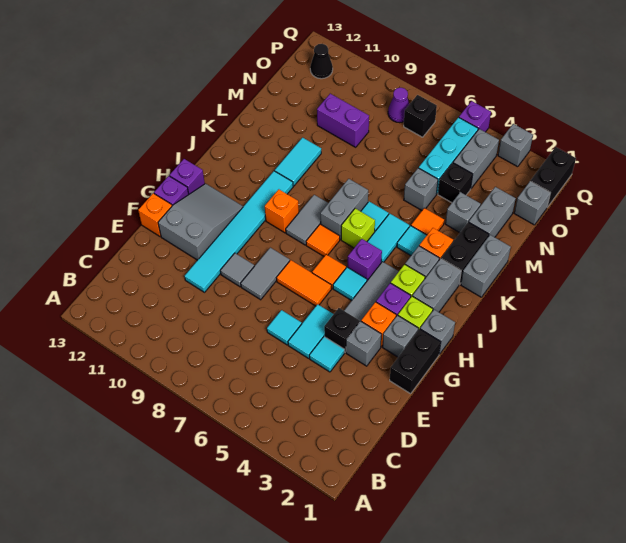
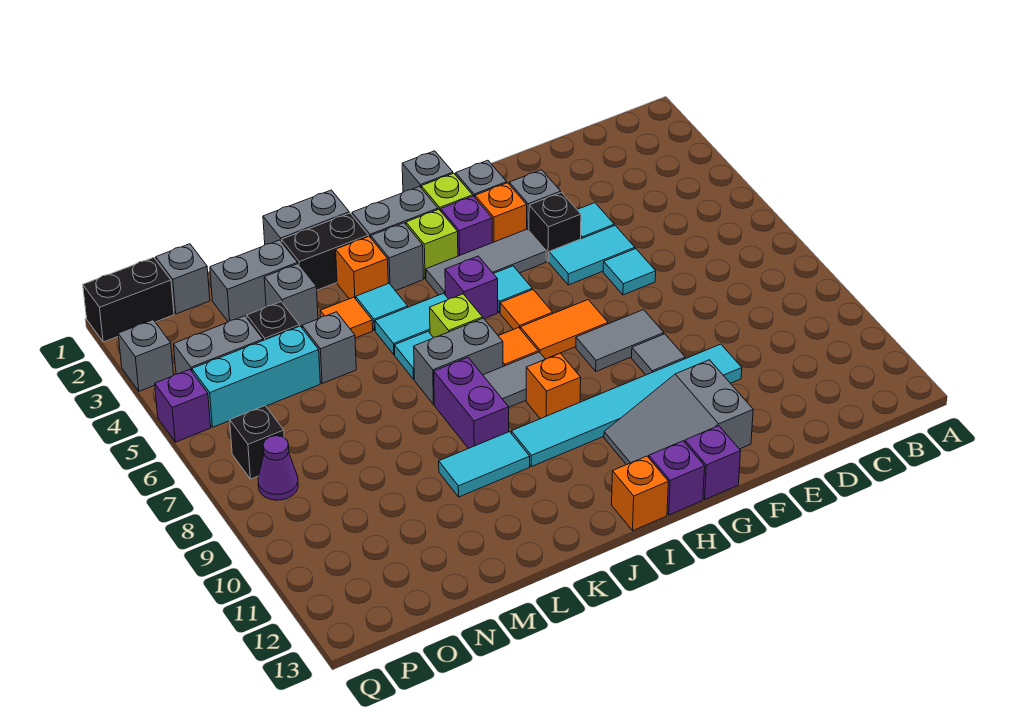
black brick F1:G1 level 1 -> none
orange brick F13 level 1 -> orange brick I13 level 1
orange tile G6:G7 level 1 -> orange tile G7:H7 level 1
purple brick N9:N10 level 1 -> purple brick K8:K9 level 1
black cone P12 level 1 -> none

